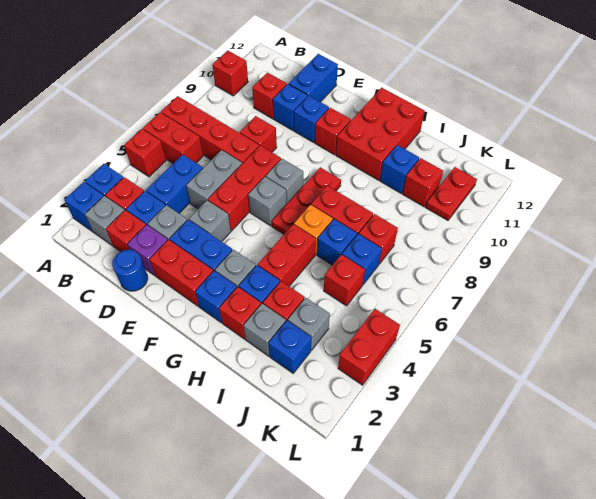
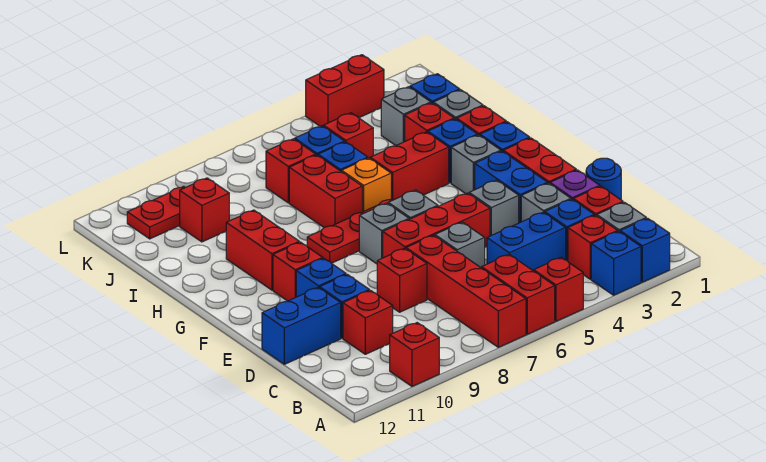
grey brick D5:D6 level 1 -> grey brick D6 level 1
red brick G10:H12 level 1 -> red brick G10:H10 level 1
blue brick I10 level 1 -> none

